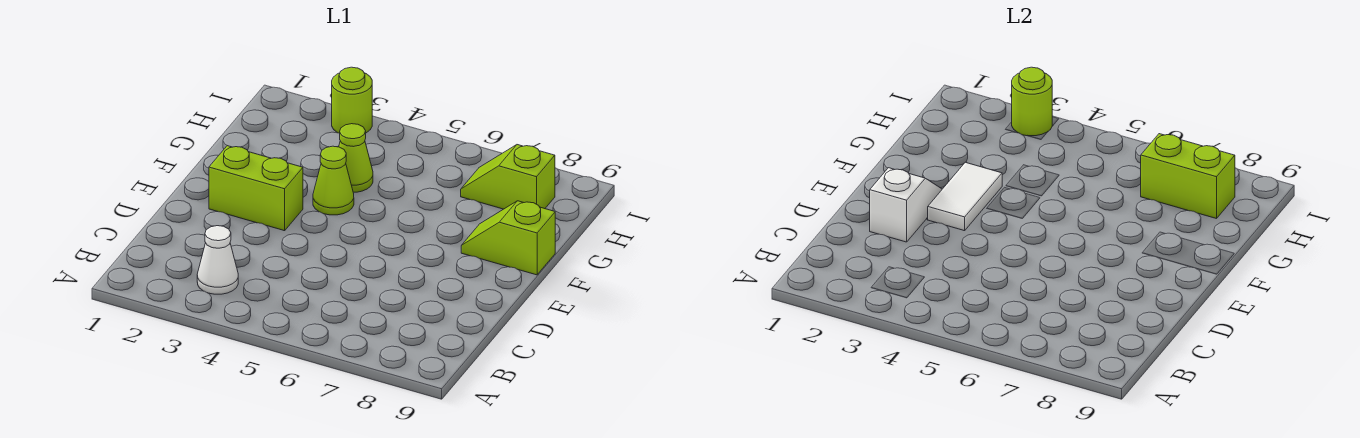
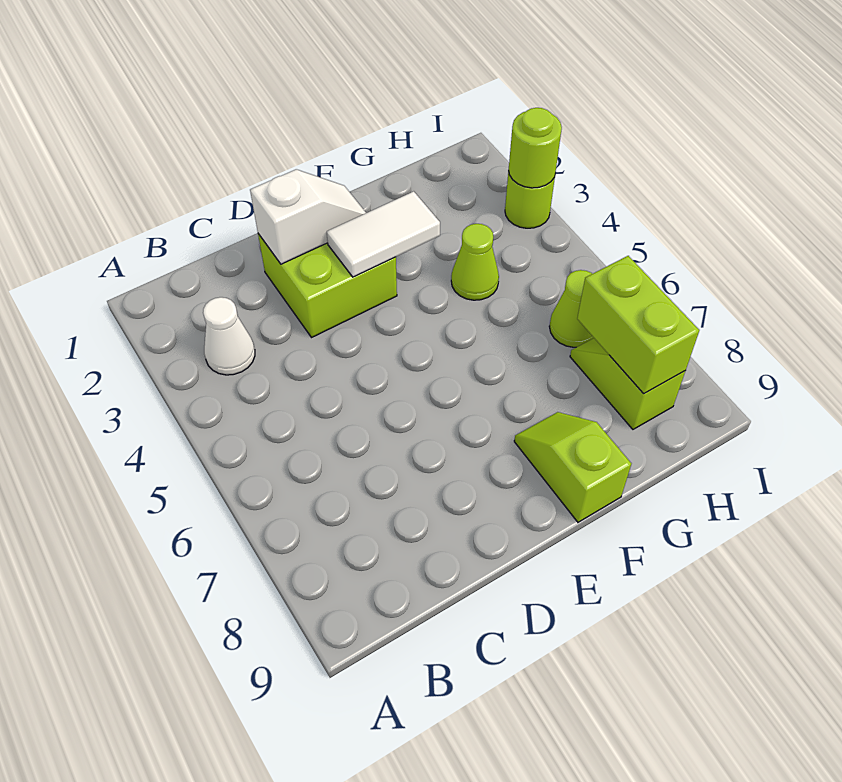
lime brick E2:E3 level 1 -> lime brick D2:E3 level 1
lime cone F4 level 1 -> lime cone H6 level 1

